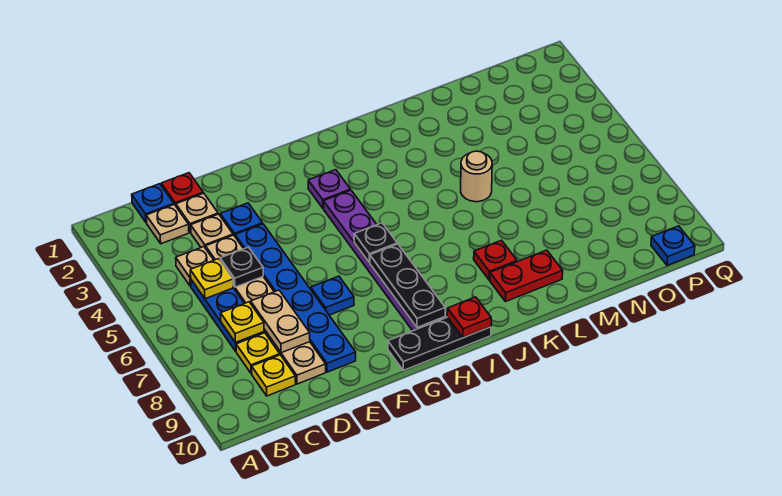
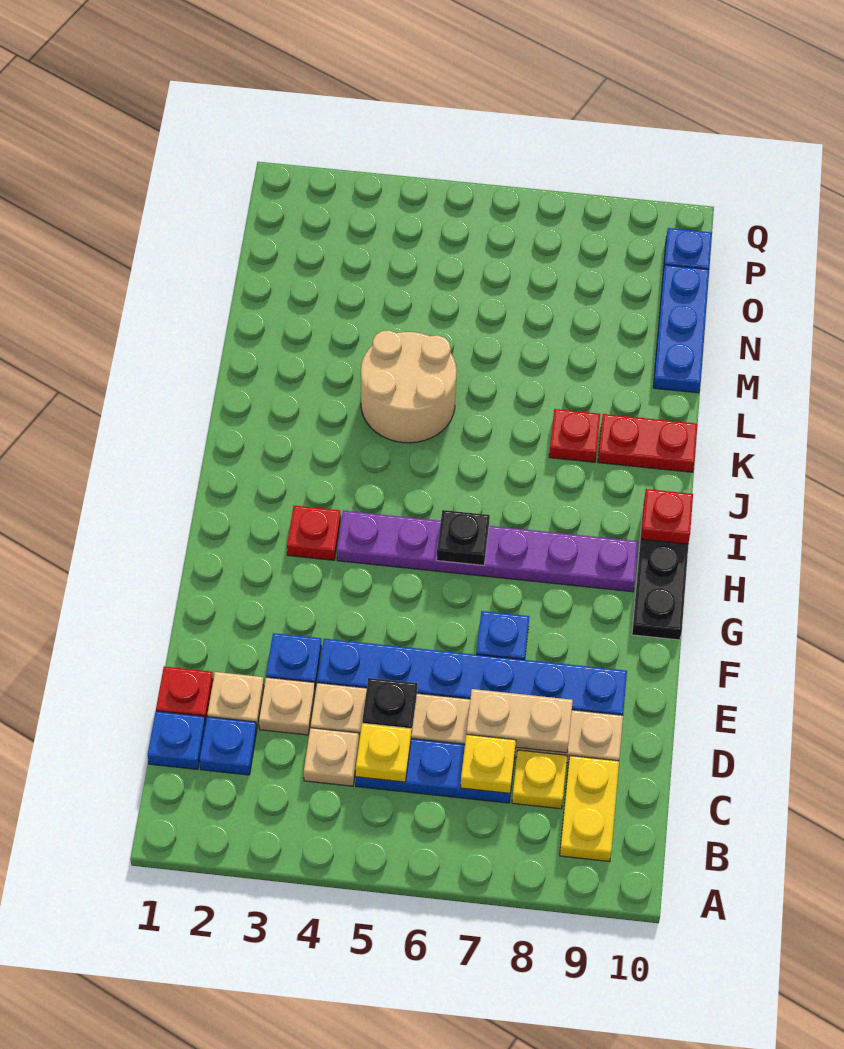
tan plate C2 level 1 -> blue plate C2 level 1
yellow plate C9 level 1 -> yellow plate B9:C9 level 1
purple plate H3 level 1 -> red plate H3 level 1
black plate H7:H9 level 2 -> none
red plate K9:L9 level 1 -> red plate K9:K10 level 1
tan round brick L5 level 1 -> tan round brick K4:L5 level 1
none -> blue plate M10:O10 level 1

